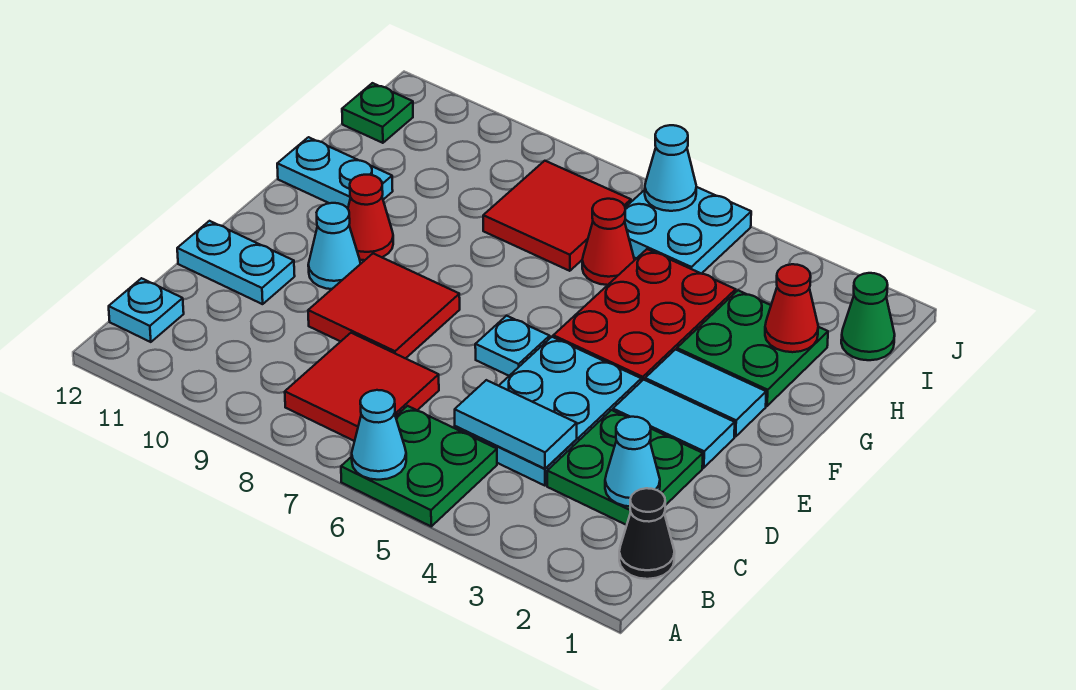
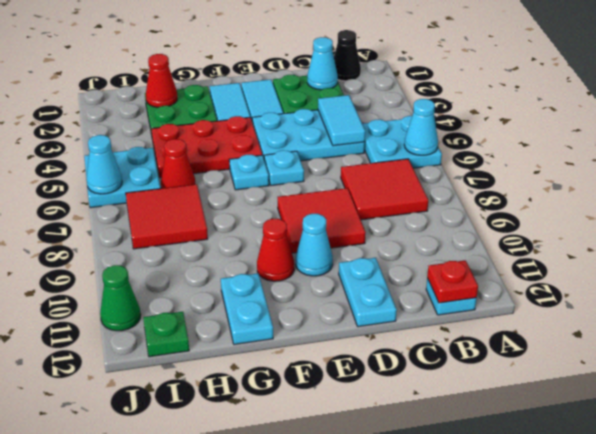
green plate A5:B6 level 1 -> cyan plate A5:B6 level 1
none -> red plate B12 level 2
none -> cyan plate F6 level 1
green cone I1 level 1 -> green cone J11 level 1

